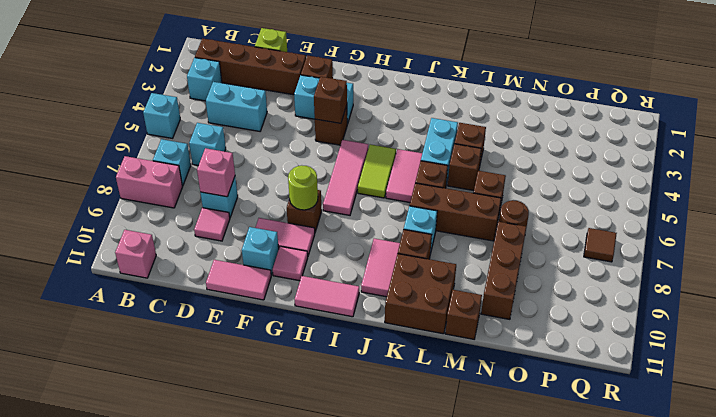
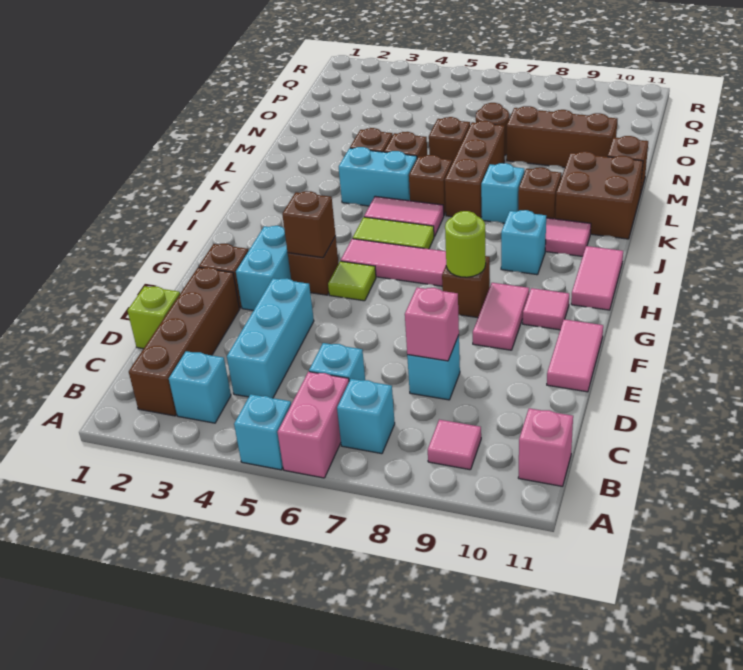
pink brick A8:B8 level 1 -> pink brick A6:B6 level 1
cyan brick C4:D4 level 1 -> cyan brick C4:E4 level 1
pink tile D9 level 1 -> pink tile B9 level 1
cyan brick F10 level 1 -> cyan brick I9 level 1
none -> lime tile G5 level 1
brown tile Q7 level 1 -> none

